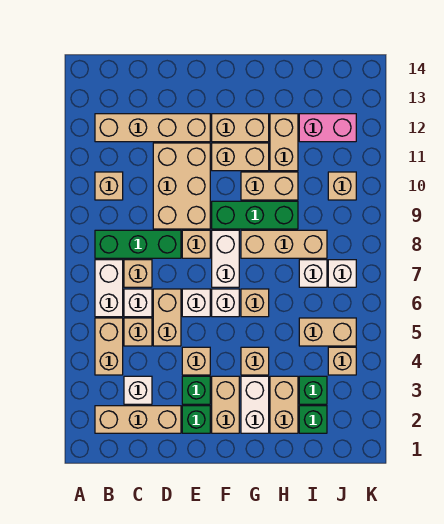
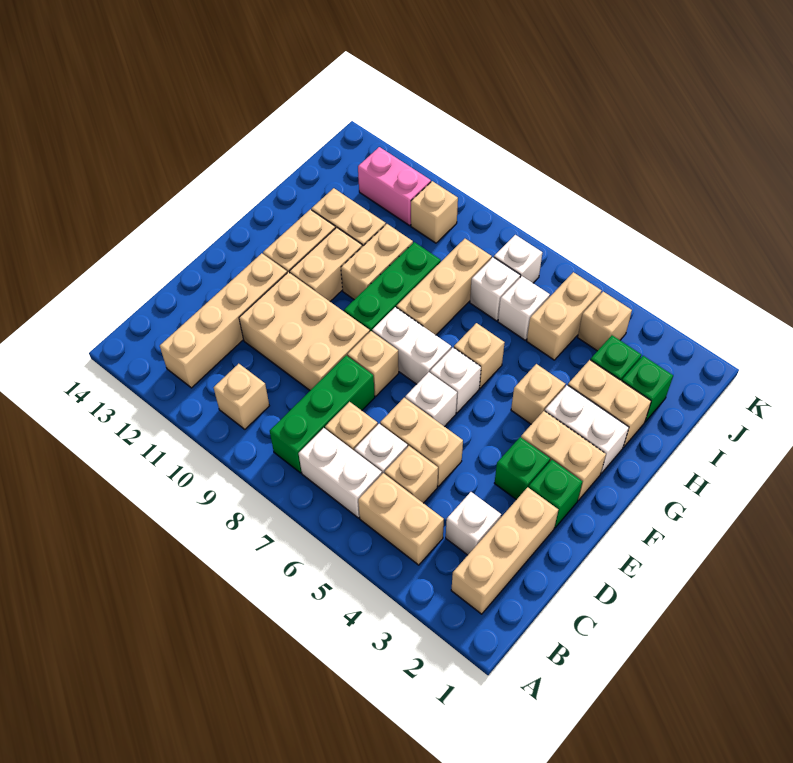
tan brick E4 level 1 -> none
none -> white brick I6 level 1
pink brick I12:J12 level 1 -> pink brick J11:J12 level 1

